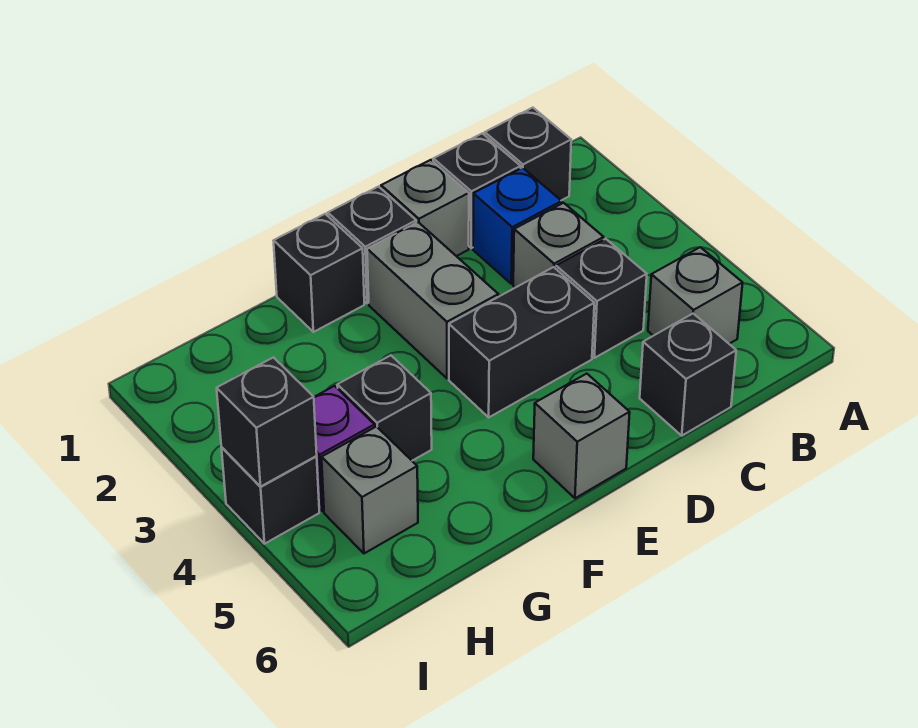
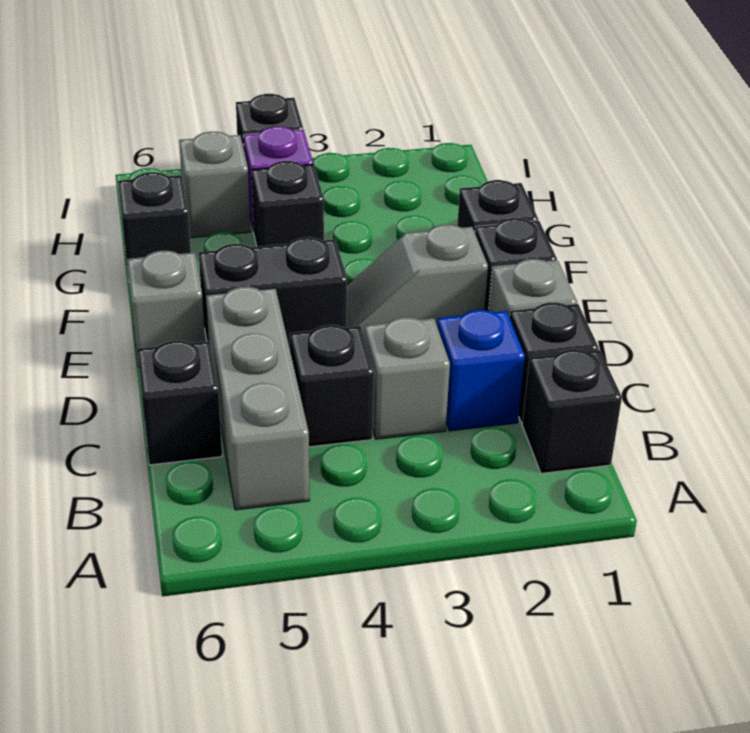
grey brick B5 level 1 -> grey brick B5:D5 level 1
black brick D4:E4 level 1 -> black brick E4:E5 level 1
grey brick E2:E3 level 1 -> grey slope E2:E3 level 1 top 2
black brick I4 level 2 -> black brick G6 level 1

